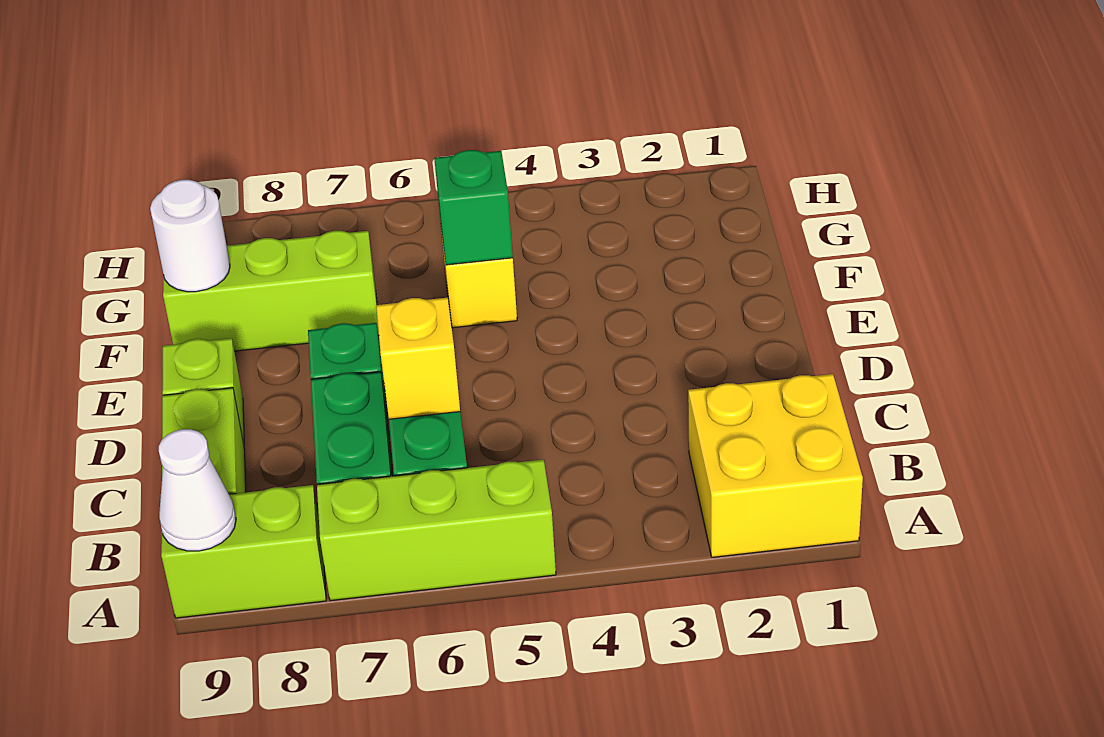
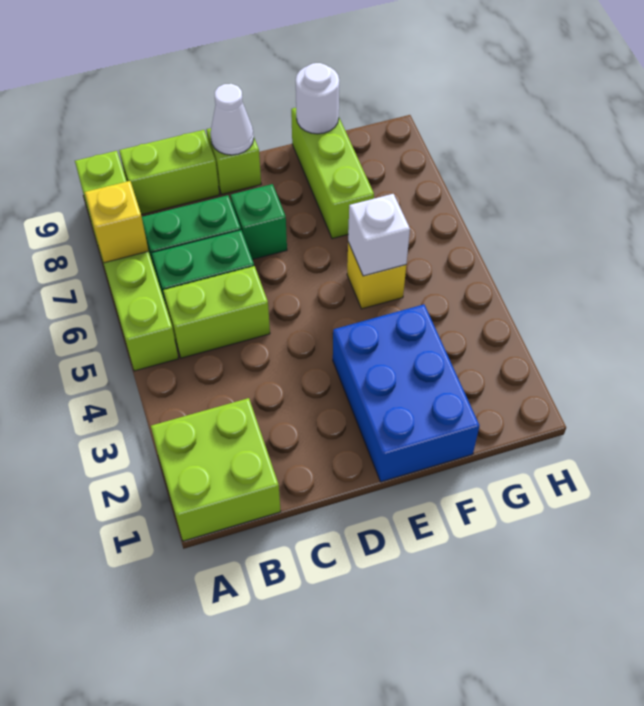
yellow brick A1:B2 level 1 -> lime brick A1:B2 level 1
white cone A9 level 2 -> white cone D9 level 2
none -> lime brick B5:C5 level 1
yellow brick C6 level 2 -> yellow brick A7 level 2
none -> blue brick E1:F3 level 1
green brick F5 level 2 -> white brick F5 level 2

